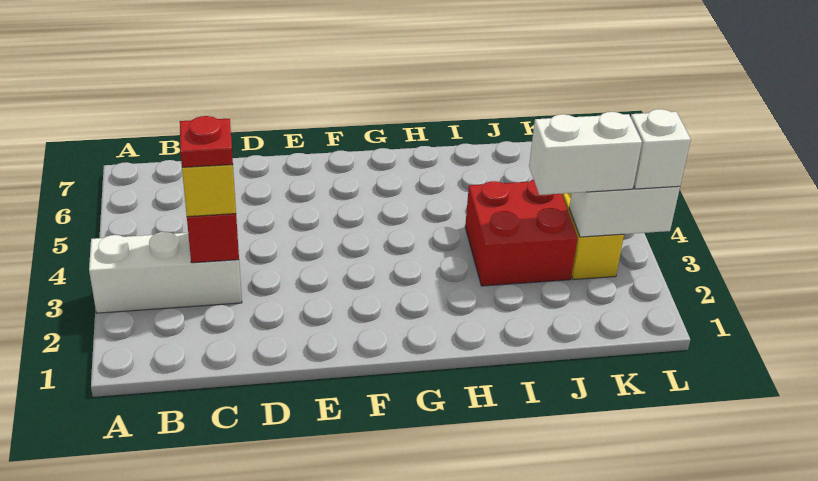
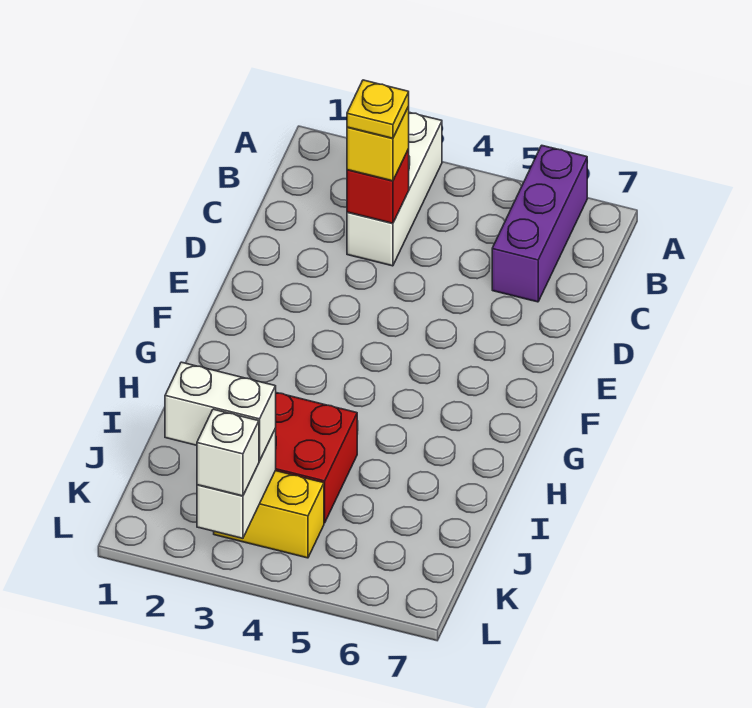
none -> purple brick A6:C6 level 1
red plate C3 level 4 -> yellow plate C3 level 4
white brick J3:K3 level 3 -> white brick K2:K3 level 3

